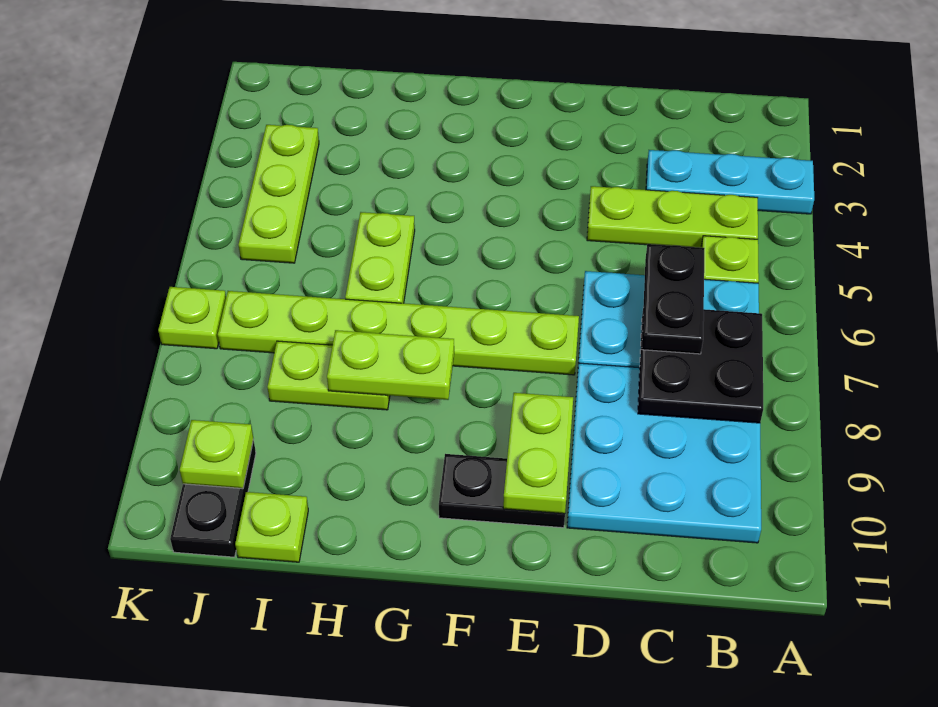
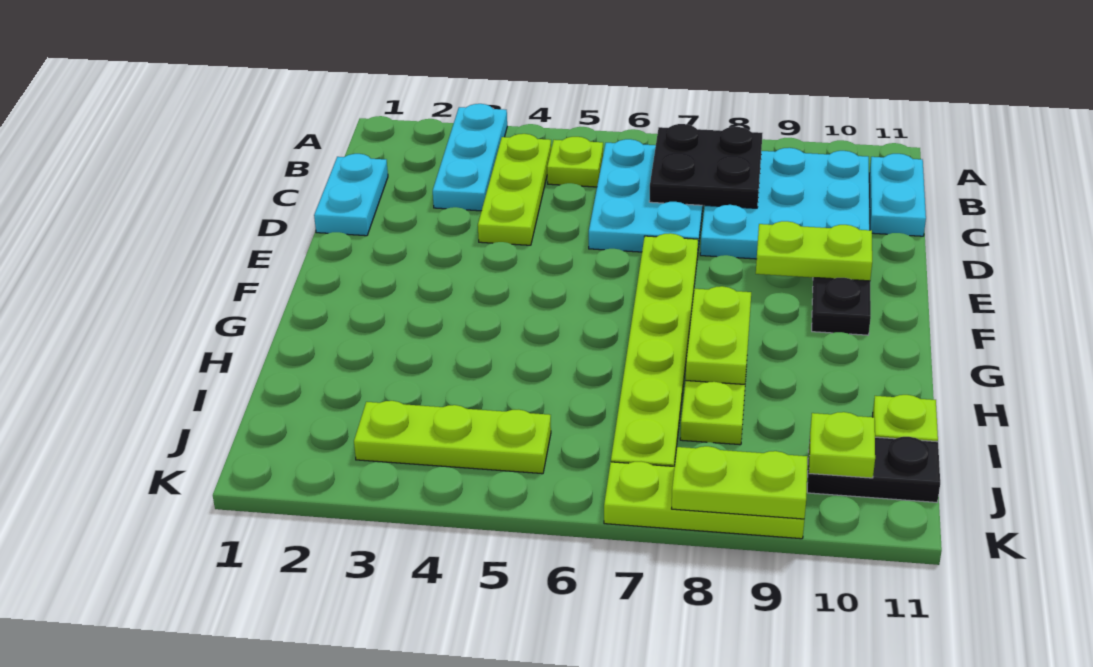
none -> cyan plate B11:C11 level 1
none -> cyan plate C1:D1 level 1
black plate C6:C7 level 3 -> none
lime plate H5:H6 level 1 -> lime plate K8:K9 level 2
lime plate K7 level 1 -> lime plate K7:K9 level 1

